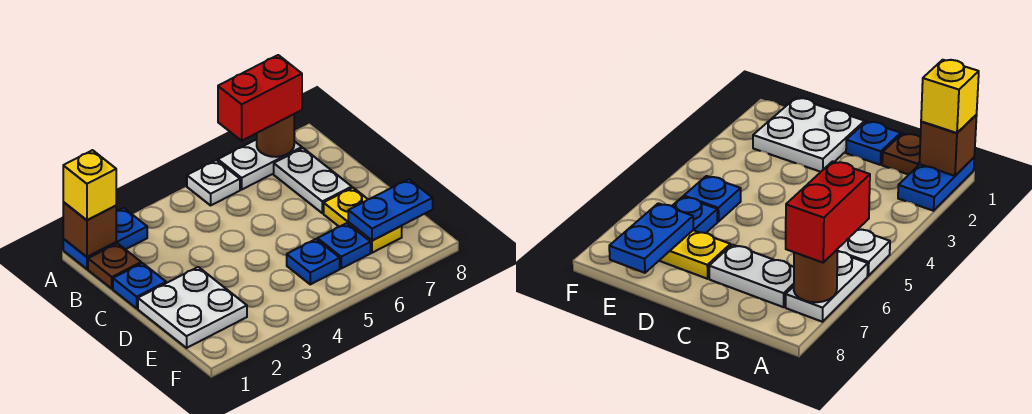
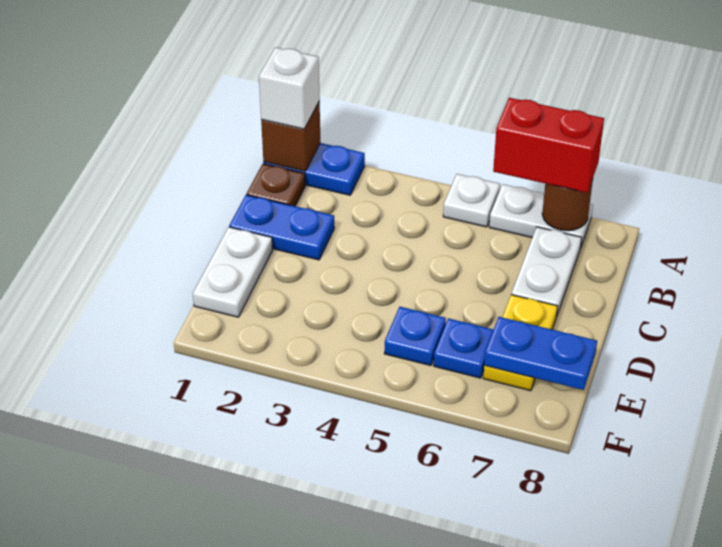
yellow brick A1 level 3 -> white brick A1 level 3
blue plate C1 level 1 -> blue plate C1:C2 level 1
white plate D1:E2 level 1 -> white plate D1:E1 level 1

